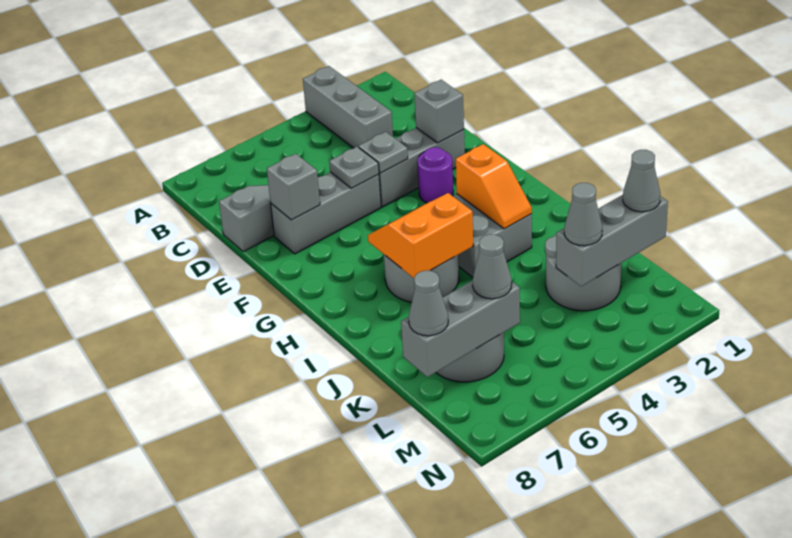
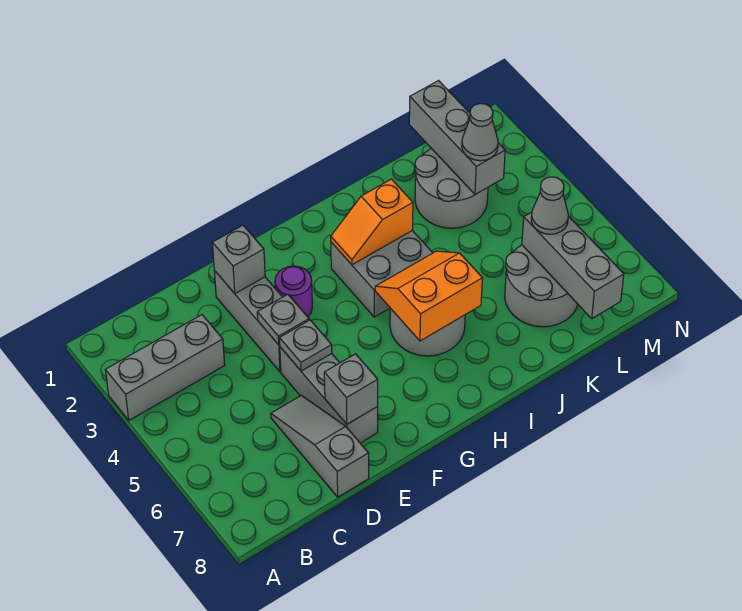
orange slope H3:I3 level 2 top H -> orange slope H3:I3 level 2 top I
orange slope H5:I6 level 2 top I -> orange slope H5:I6 level 2 top 6
grey cone L1 level 3 -> none
grey cone L8 level 3 -> none

